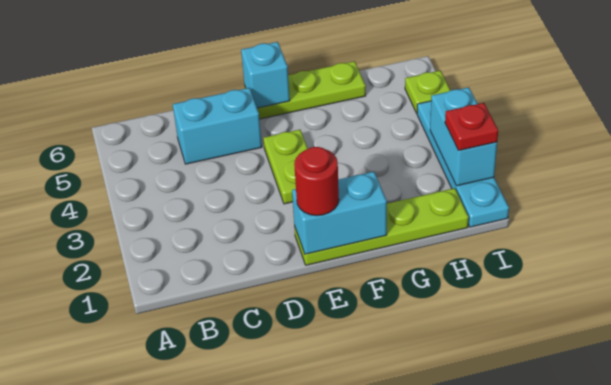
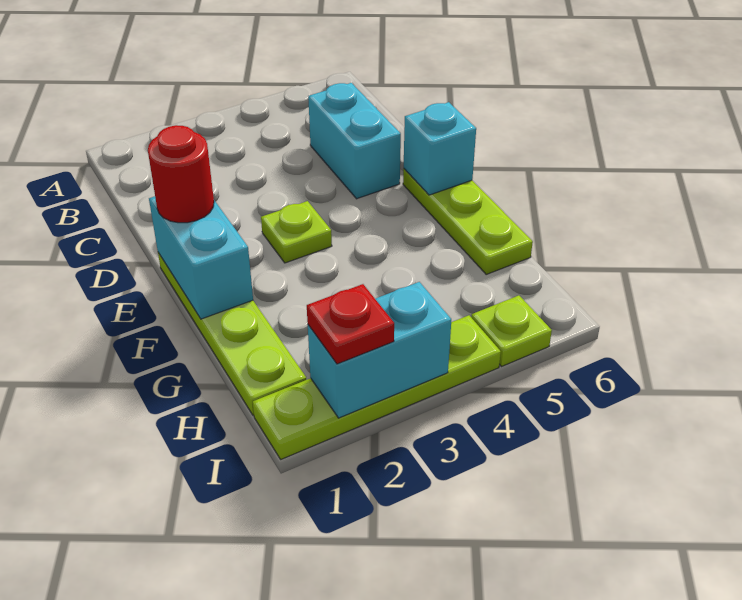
lime plate E3:E4 level 1 -> lime plate E3 level 1
cyan plate I1:I4 level 1 -> lime plate I1:I4 level 1

